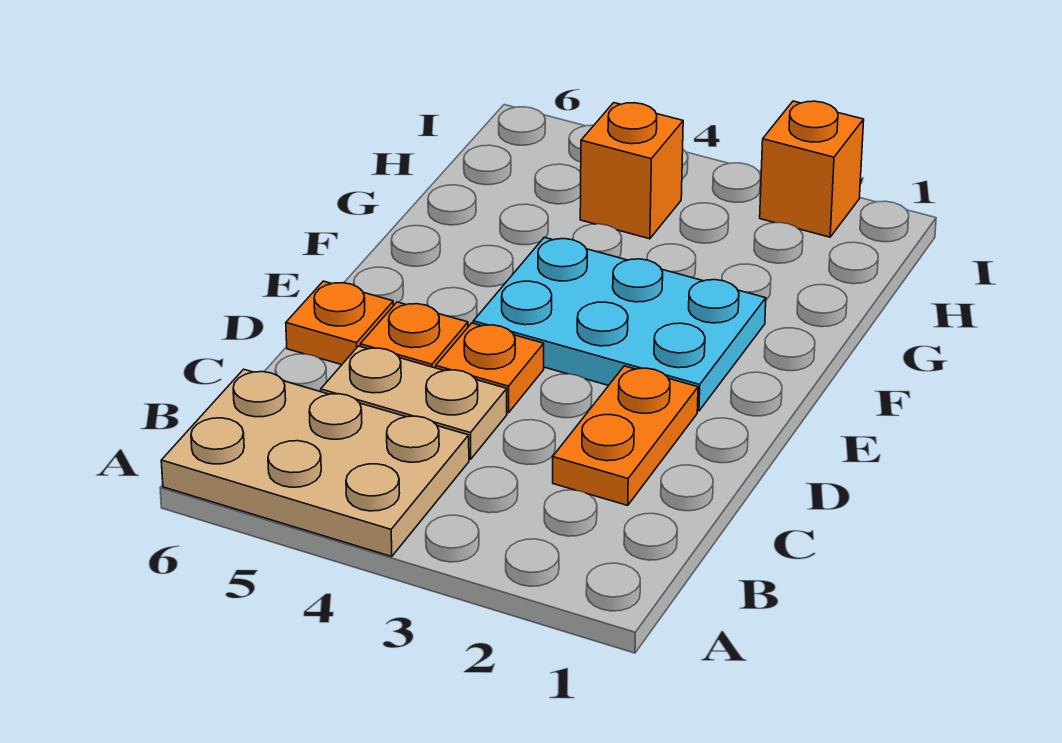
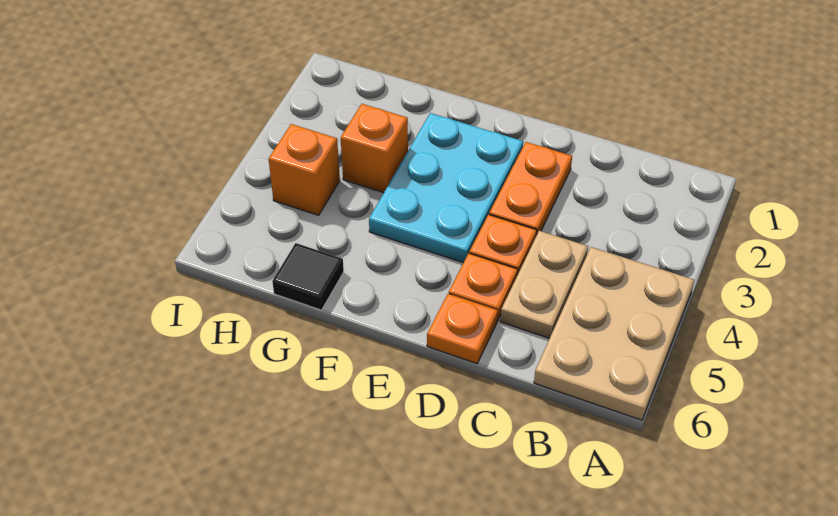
orange plate C2:D2 level 1 -> orange plate D2:D3 level 1
none -> black tile G6 level 1
orange brick I2 level 1 -> orange brick G3 level 1

